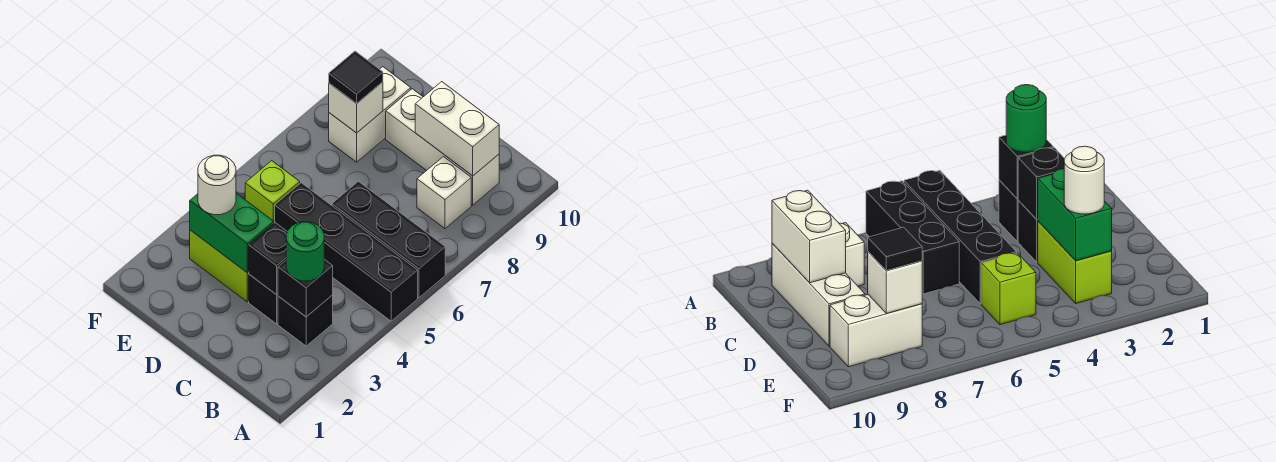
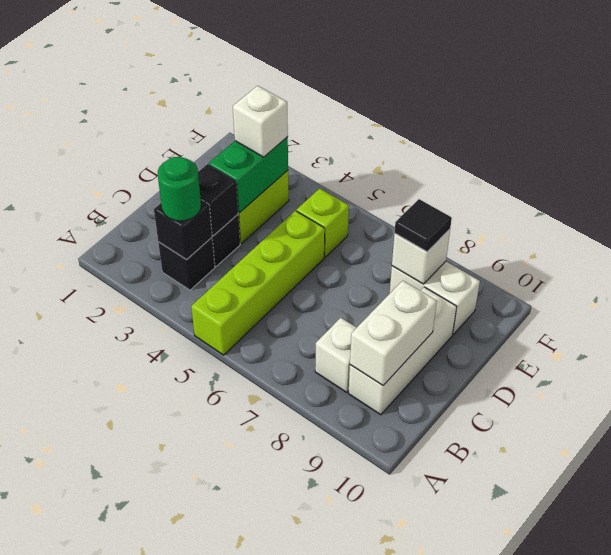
black brick A5:D5 level 1 -> lime brick A5:D5 level 1
black brick A6:C6 level 1 -> none
white round brick E3 level 3 -> white brick E3 level 3

